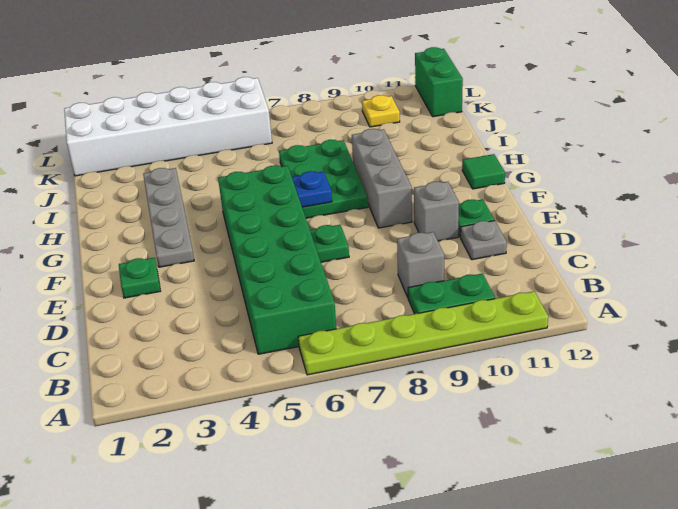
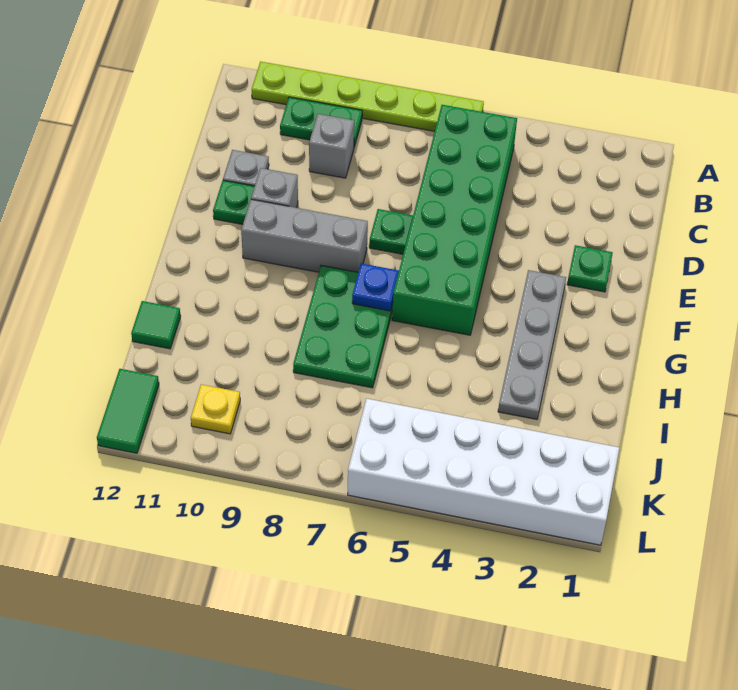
grey brick F9:H9 level 1 -> grey brick F8:F10 level 1
green tile G12 level 1 -> green tile I12 level 1
green brick K12:L12 level 1 -> green tile K12:L12 level 1

